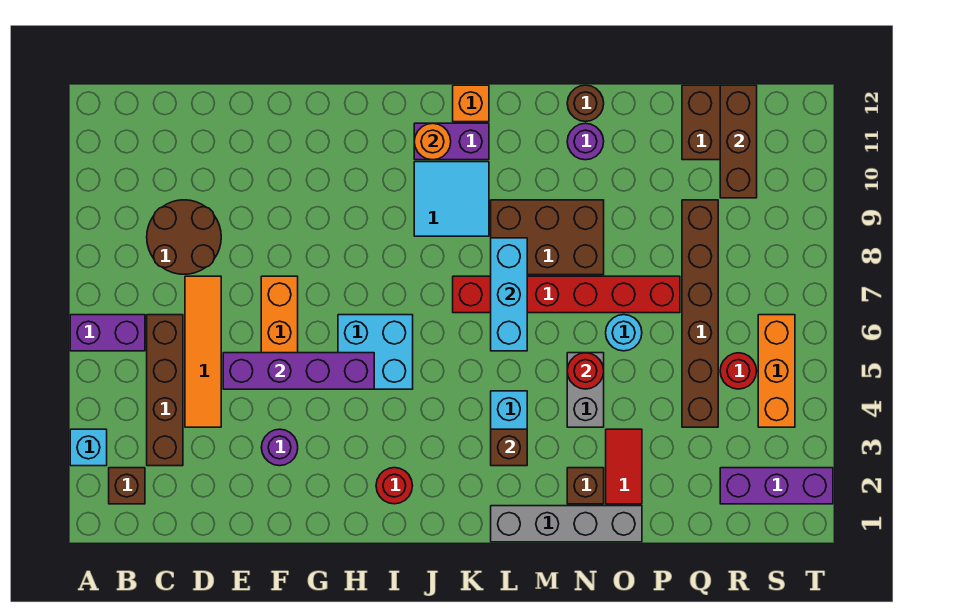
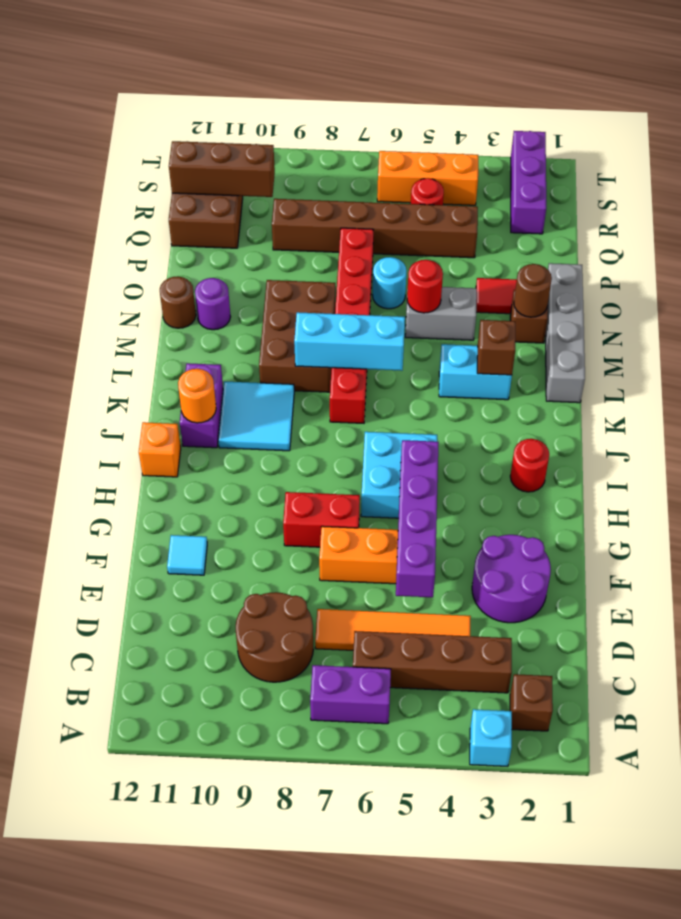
purple brick A6:B6 level 1 -> purple brick B6:B7 level 1
purple round brick F3 level 1 -> purple round brick E2:F3 level 1
none -> cyan tile F11 level 1
none -> red brick G7:G8 level 1
orange brick K12 level 1 -> orange brick I12 level 1
none -> brown round brick N2 level 2

